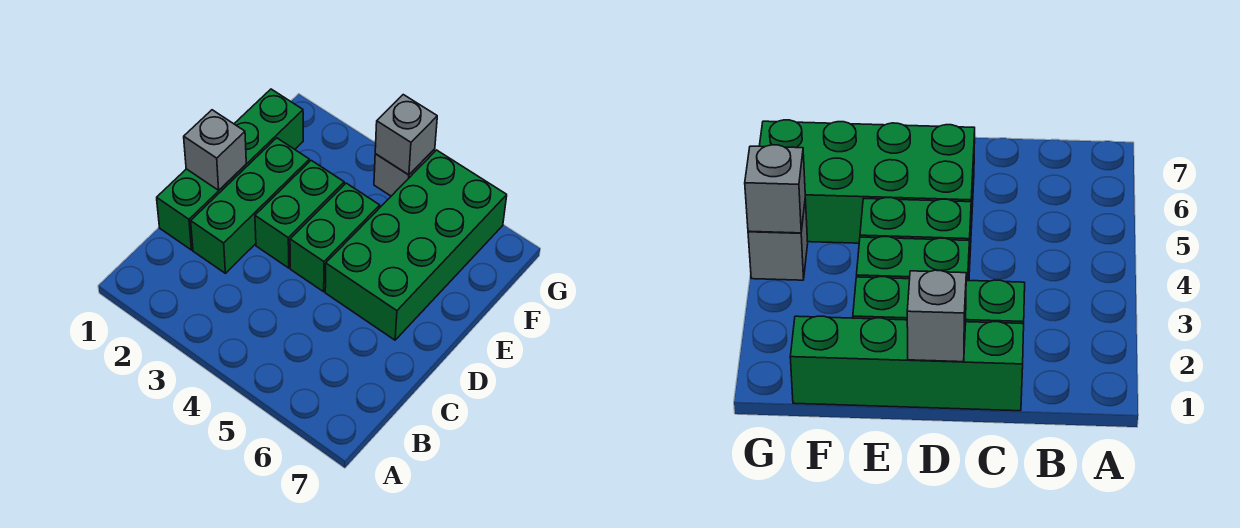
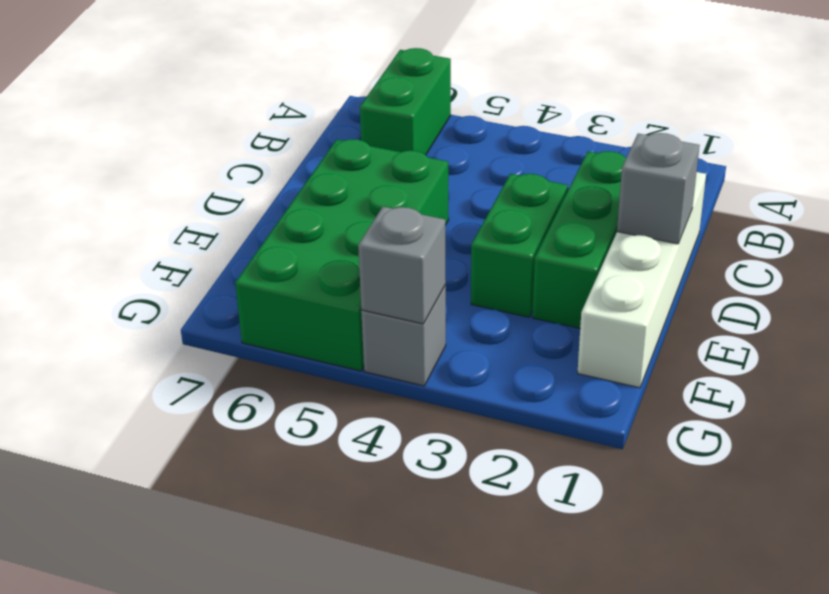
green brick C1:F1 level 1 -> white brick C1:F1 level 1
green brick D4:E4 level 1 -> green brick A6:B6 level 1

